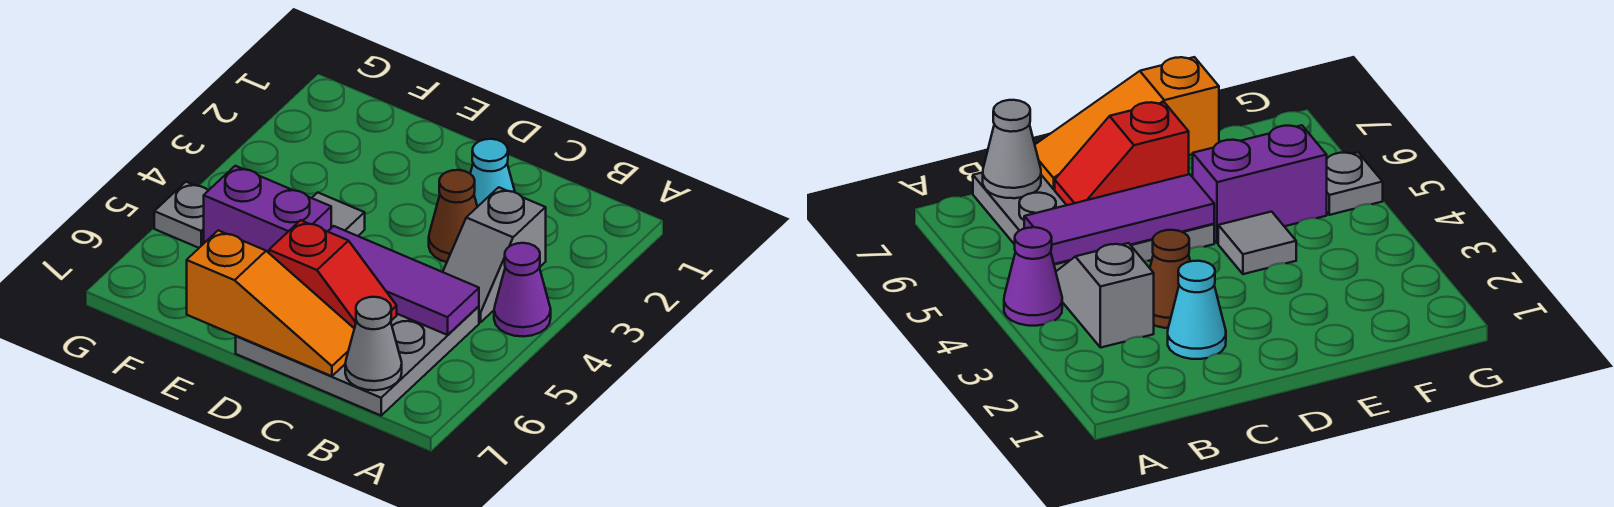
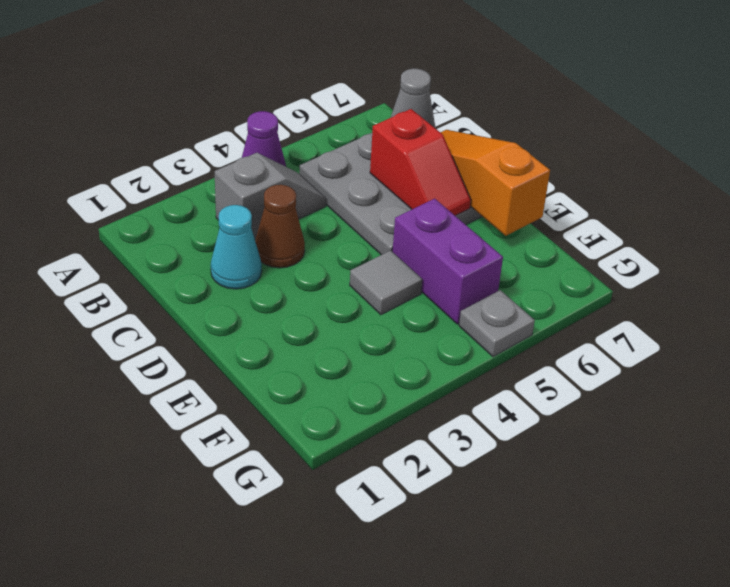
purple tile B5:D5 level 2 -> none
red slope C6:D6 level 2 top D -> red slope C6:D6 level 2 top C

